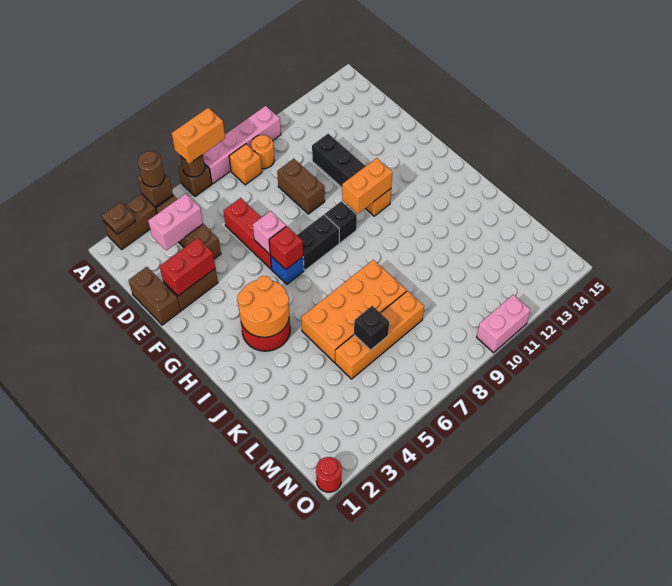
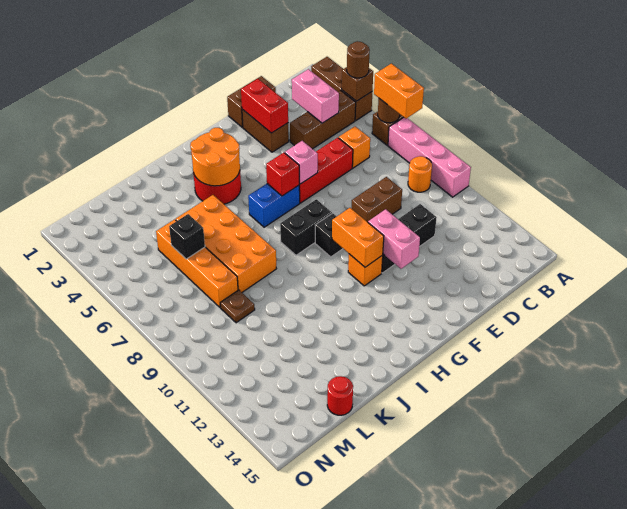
brown plate A2 level 2 -> brown plate L9 level 1
orange brick B8 level 1 -> orange brick C6 level 1
blue brick G6 level 1 -> blue brick G6:H6 level 1
black brick G7:G8 level 1 -> black brick G8:H8 level 1
red round brick O1 level 1 -> red round brick L15 level 1
pink brick O10:O11 level 1 -> pink brick F11:F12 level 2

